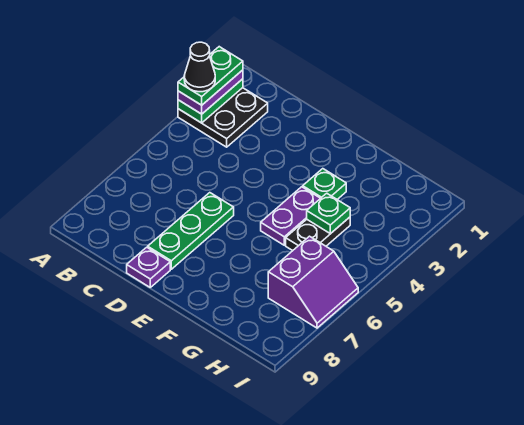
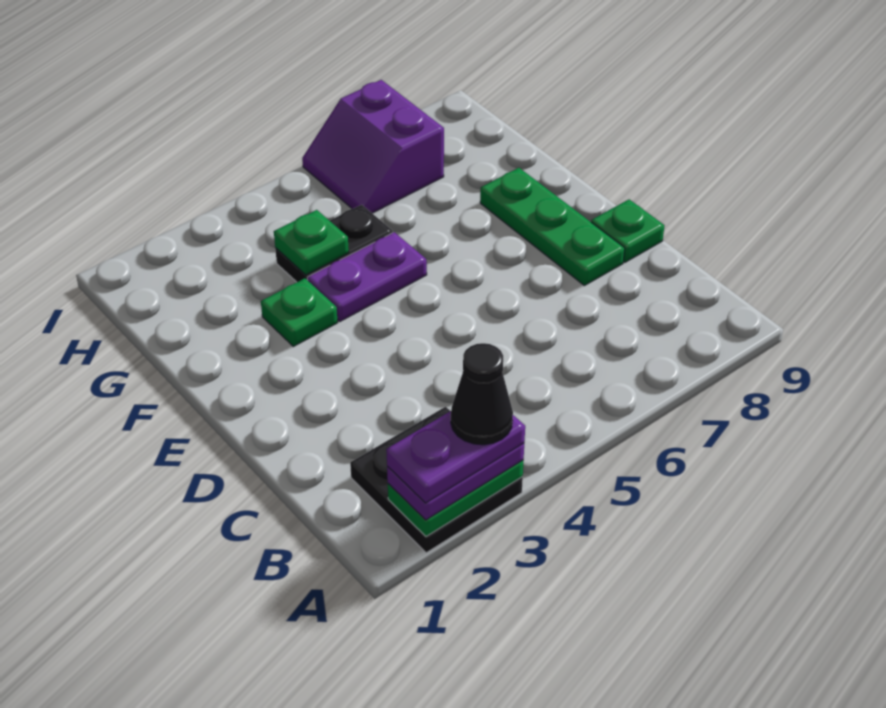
green plate A2:A3 level 4 -> purple plate A2:A3 level 4
green plate D6:D8 level 1 -> green plate D8:F8 level 1
purple plate D9 level 1 -> green plate D9 level 1
purple slope H6:I7 level 1 top H -> purple slope H6:I7 level 1 top 7

